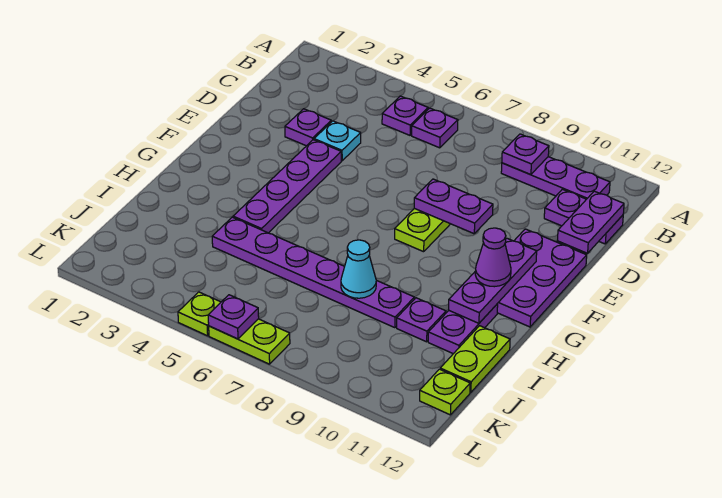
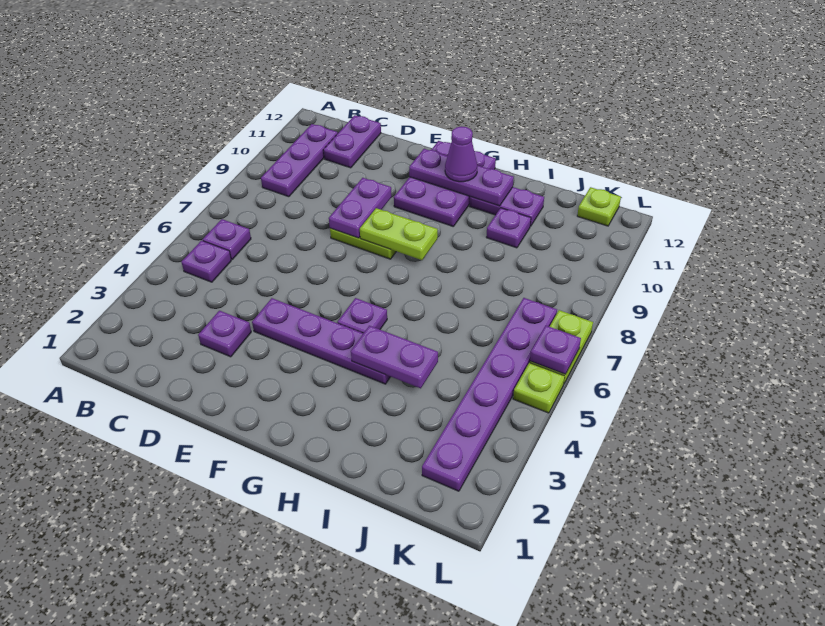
purple plate B9 level 2 -> purple plate G5 level 1
purple plate C12:D12 level 2 -> purple plate H4:I4 level 2
cyan plate D4 level 1 -> none
purple plate E11:G12 level 1 -> purple plate F10:G12 level 1
purple plate I4:I9 level 1 -> purple plate K2:K7 level 1
cyan cone I8 level 2 -> none
lime plate I12:J12 level 1 -> lime plate F8:G8 level 2

